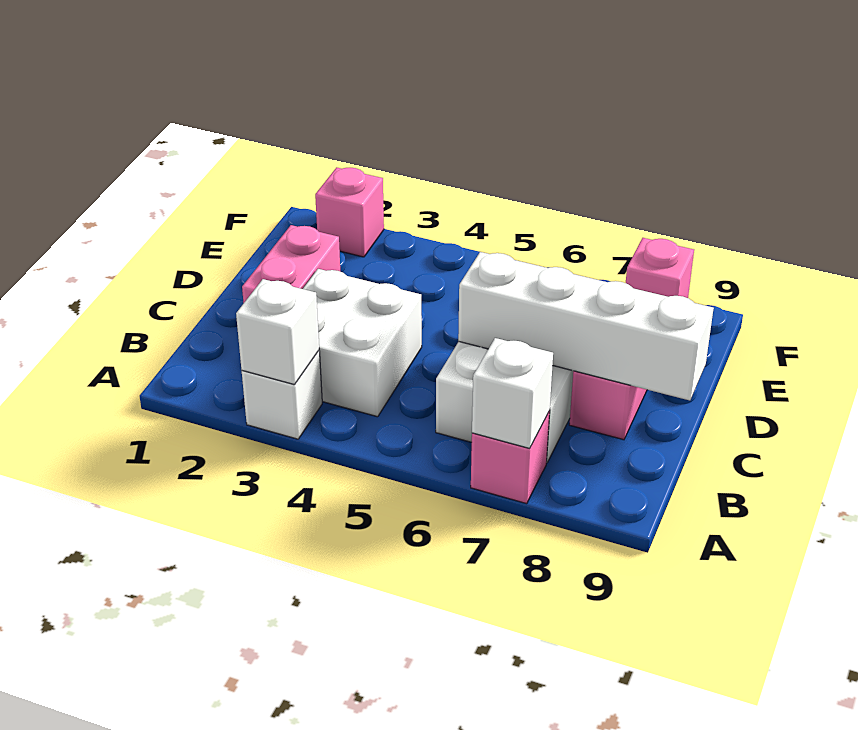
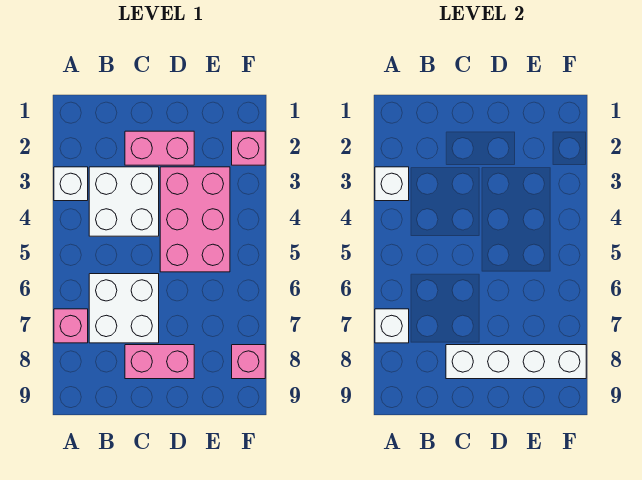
white brick C6:C9 level 2 -> white brick C8:F8 level 2
none -> pink brick D3:E5 level 1

